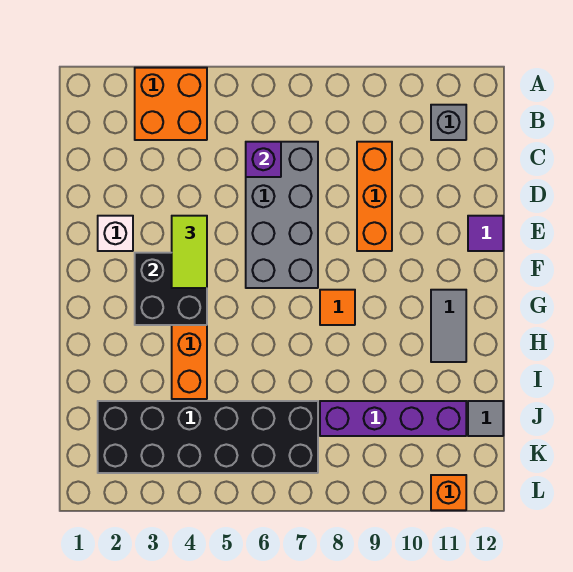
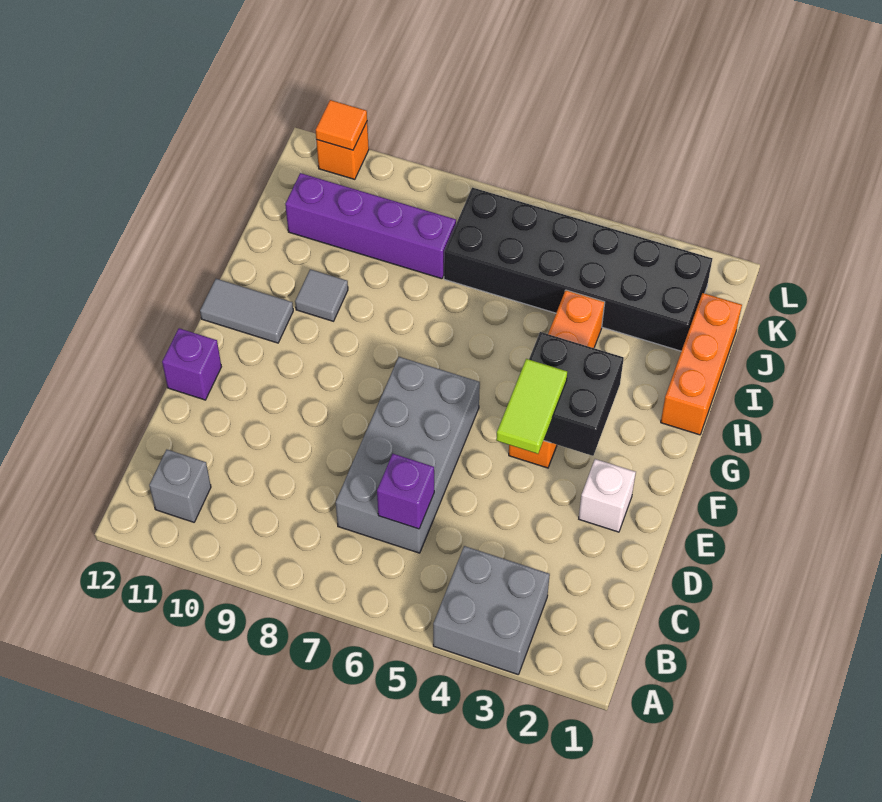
orange brick A3:B4 level 1 -> grey brick A3:B4 level 1
orange brick C9:E9 level 1 -> orange brick H1:J1 level 1
purple tile E12 level 1 -> purple brick E12 level 1
orange tile G8 level 1 -> orange tile L11 level 2
grey tile G11:H11 level 1 -> grey tile G11:G12 level 1
grey tile J12 level 1 -> grey tile H10 level 1

